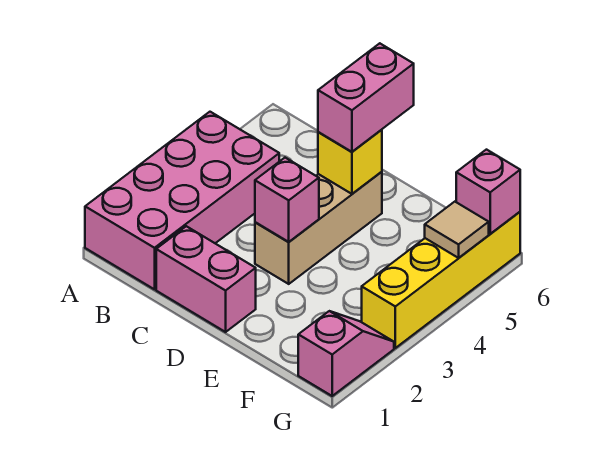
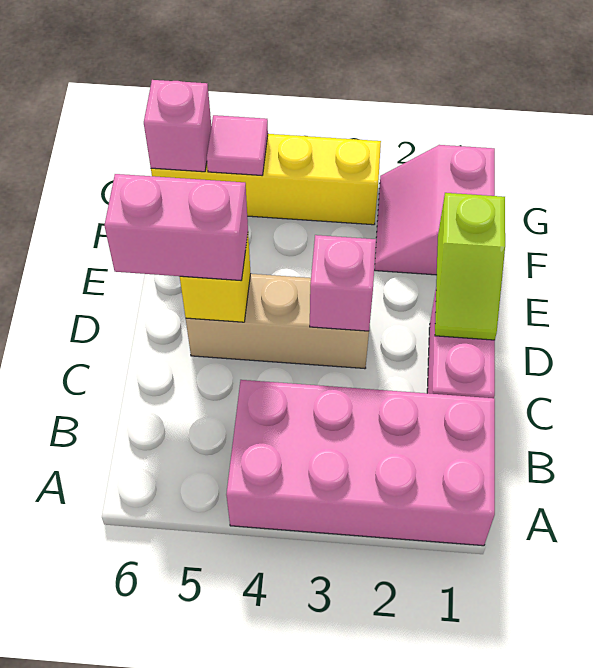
none -> lime slope D1:E1 level 2 top E
pink slope G1:G2 level 1 top 1 -> pink slope F1:G2 level 1 top 1
tan tile G5 level 2 -> pink tile G5 level 2

